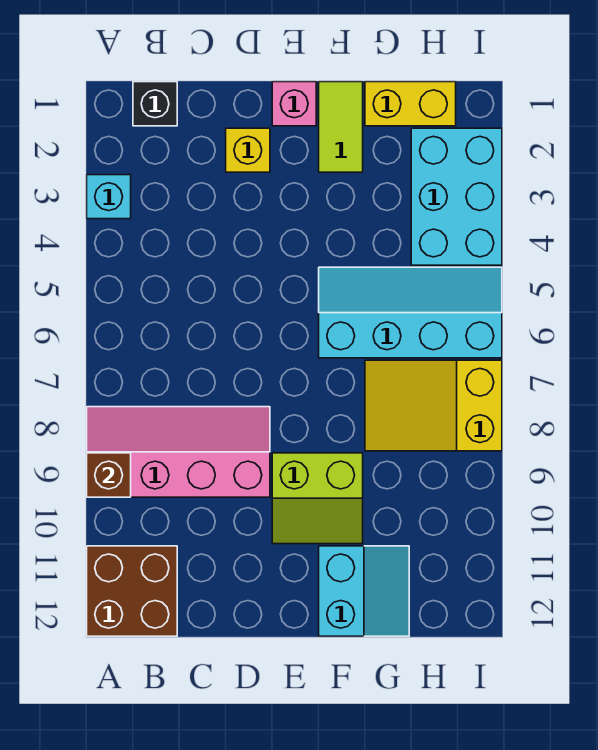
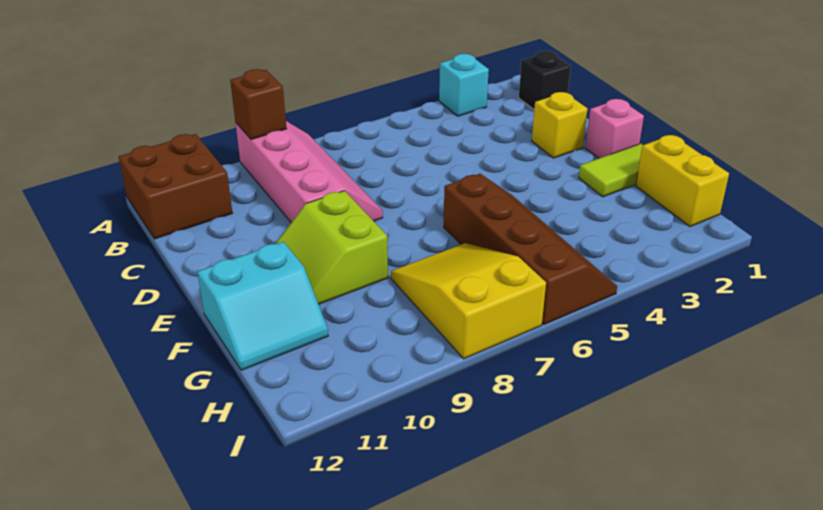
cyan slope F5:I6 level 1 top 6 -> brown slope F5:I6 level 1 top 6
cyan brick H2:I4 level 1 -> none

